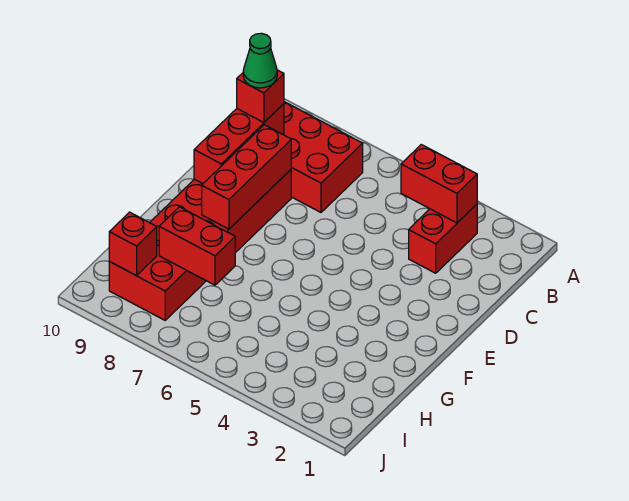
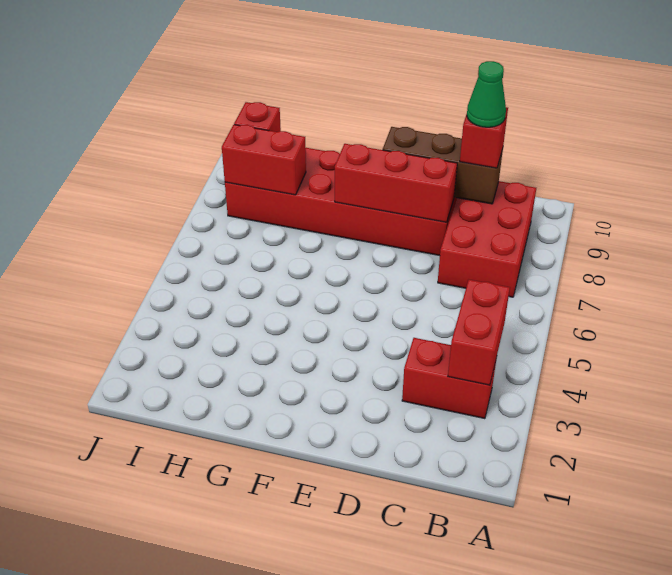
red brick C9:E9 level 2 -> brown brick C9:E9 level 2
red brick H7:H8 level 2 -> red brick H8:I8 level 2

